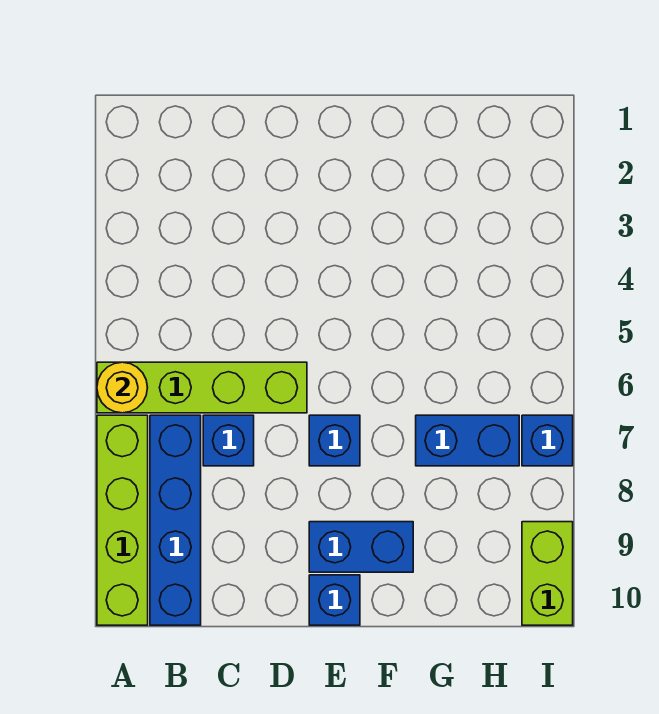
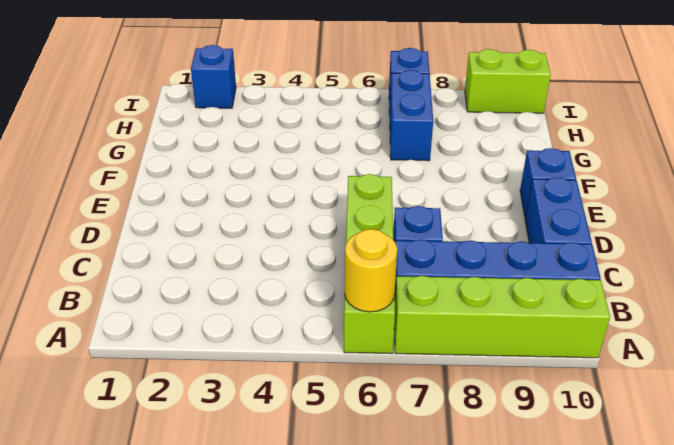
blue brick E7 level 1 -> blue brick I2 level 1
blue brick E9:F9 level 1 -> blue brick C10:D10 level 1

